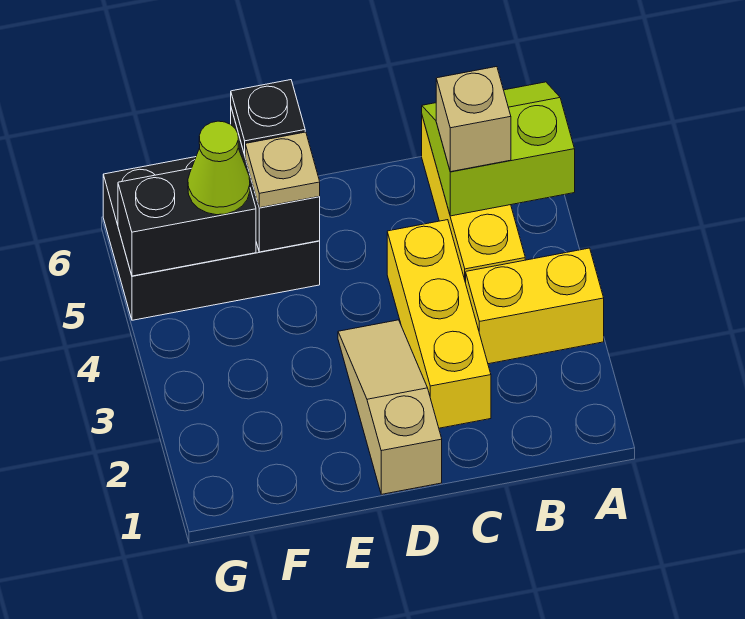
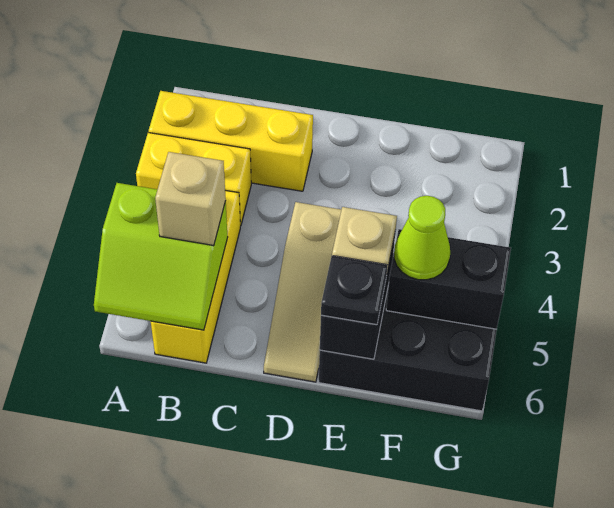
yellow brick C2:C4 level 1 -> yellow brick A2:C2 level 1
tan slope D1:D3 level 1 top 1 -> tan slope D4:D6 level 1 top 4

